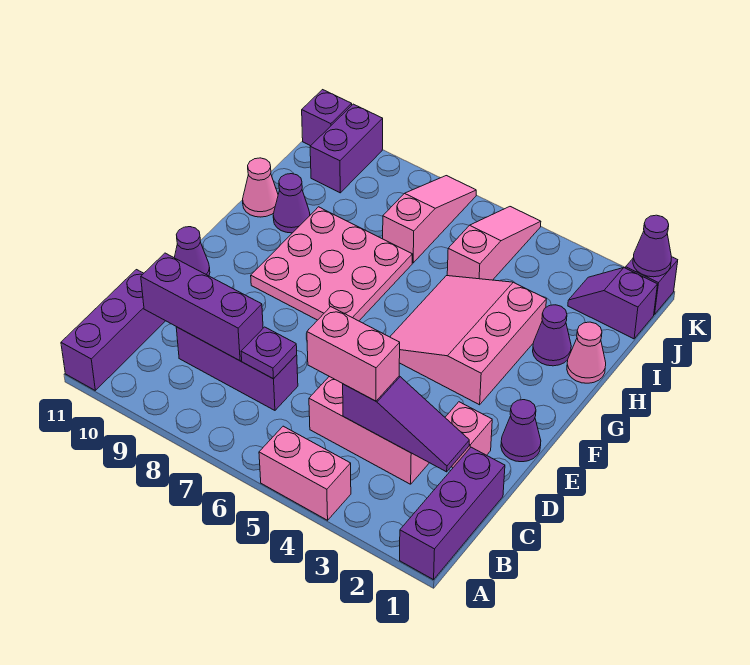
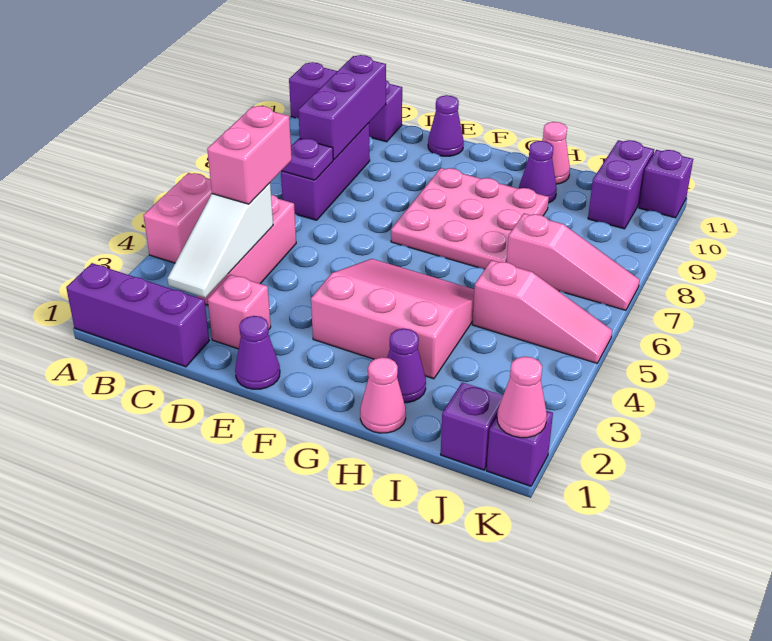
purple slope C2:C4 level 2 top 4 -> white slope C2:C4 level 2 top 4
purple brick J10:K10 level 1 -> purple brick J10:J11 level 1
purple cone K1 level 2 -> pink cone K1 level 2

